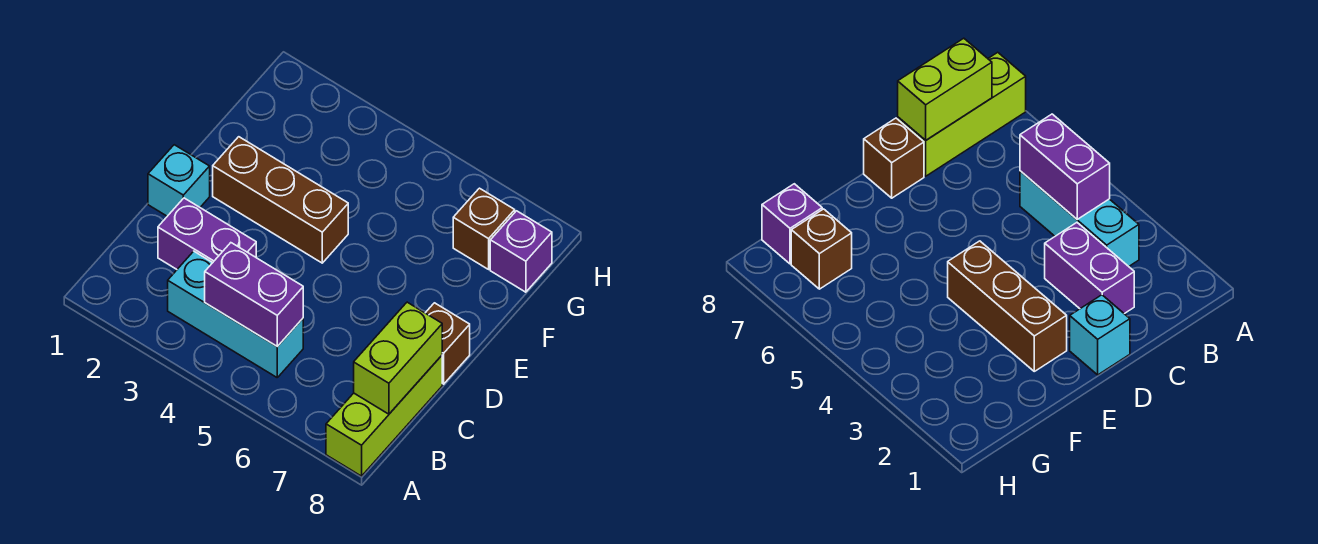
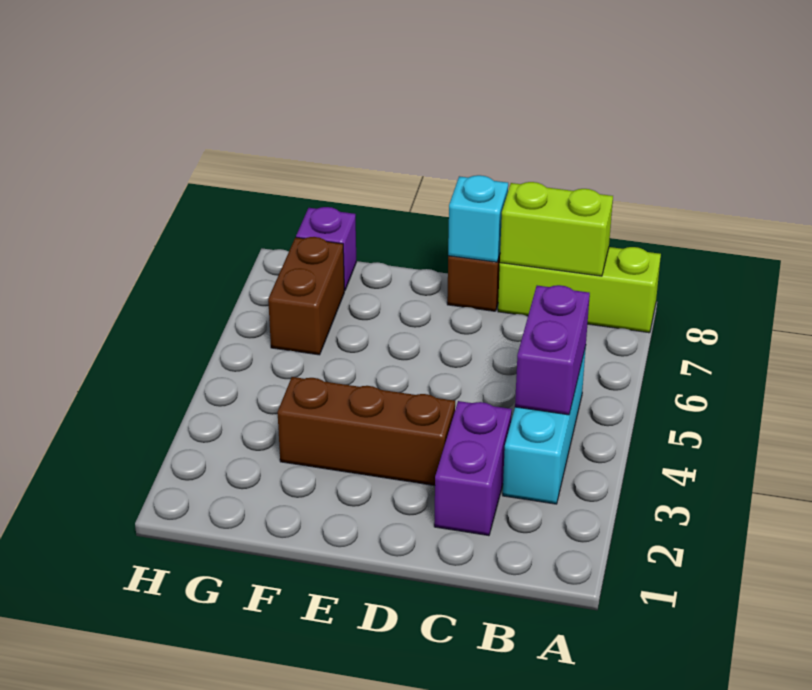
cyan brick D1 level 1 -> cyan brick D8 level 2
brown brick E2:E4 level 1 -> brown brick D3:F3 level 1
brown brick G7 level 1 -> brown brick G6:G7 level 1

